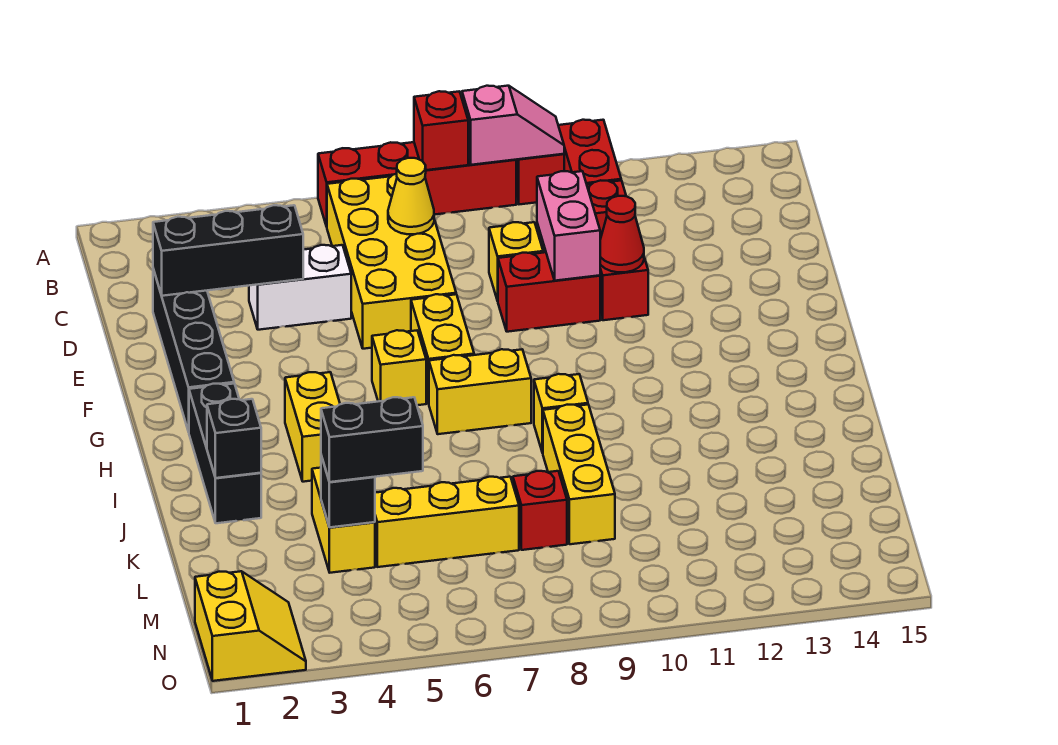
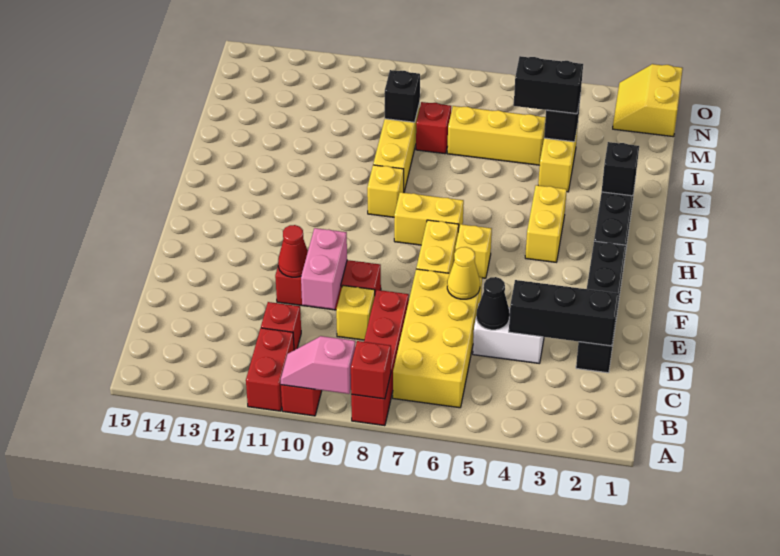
red brick A6:A9 level 1 -> red brick A8:D8 level 1
yellow cone C7 level 2 -> yellow cone E6 level 2
none -> black cone D5 level 2
none -> black brick L9 level 2

